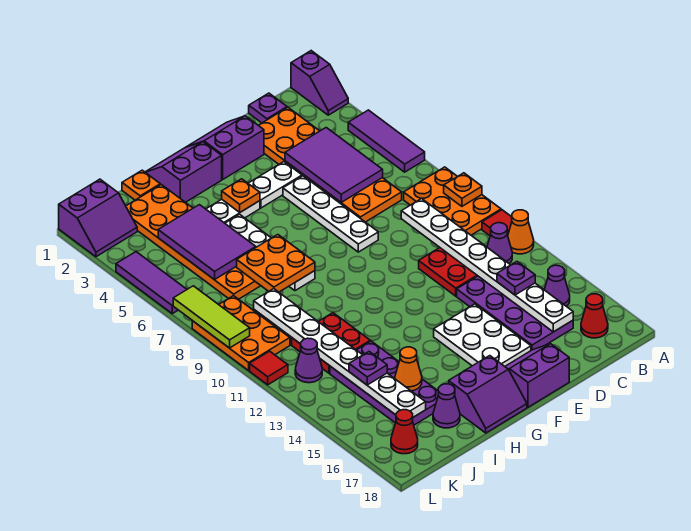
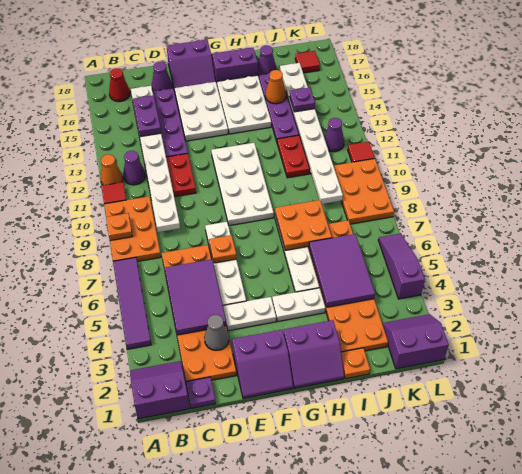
purple slope A1:A2 level 1 top 1 -> purple slope A1:B2 level 1 top 1
purple tile A4:A6 level 1 -> purple tile A4:A7 level 1
purple cone B15 level 1 -> purple cone D17 level 1
purple plate C14 level 3 -> purple plate C14:C15 level 3
none -> grey cone D3 level 2
none -> white plate F9:G12 level 1
orange plate G4 level 2 -> orange plate E7 level 2
none -> white plate G14:H16 level 1
red cone K17 level 1 -> red tile K17 level 1
purple tile L4:L6 level 1 -> purple slope L4:L6 level 1 top 4
lime tile L7:L9 level 2 -> none

